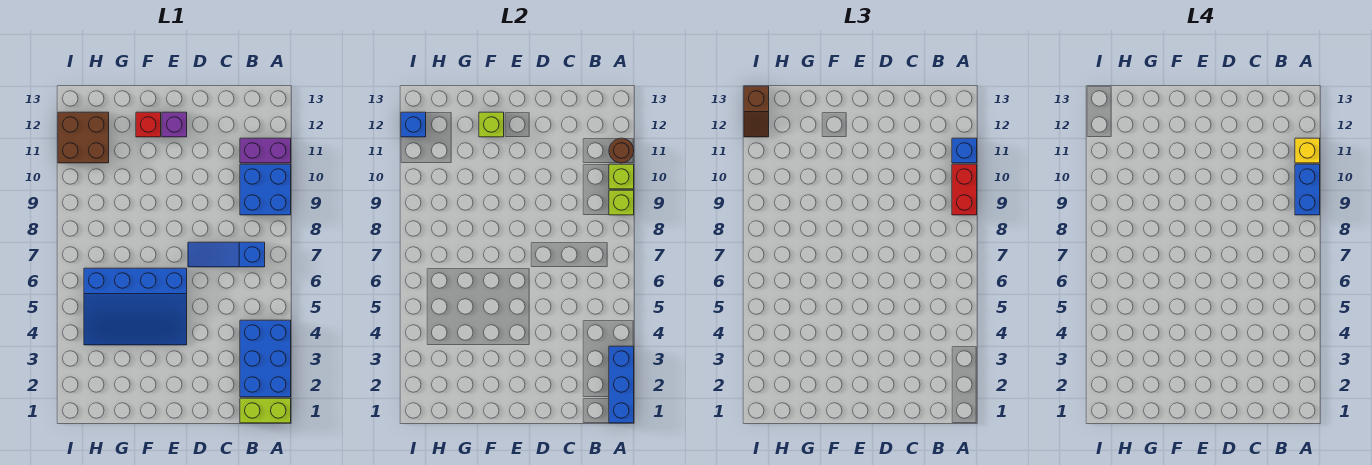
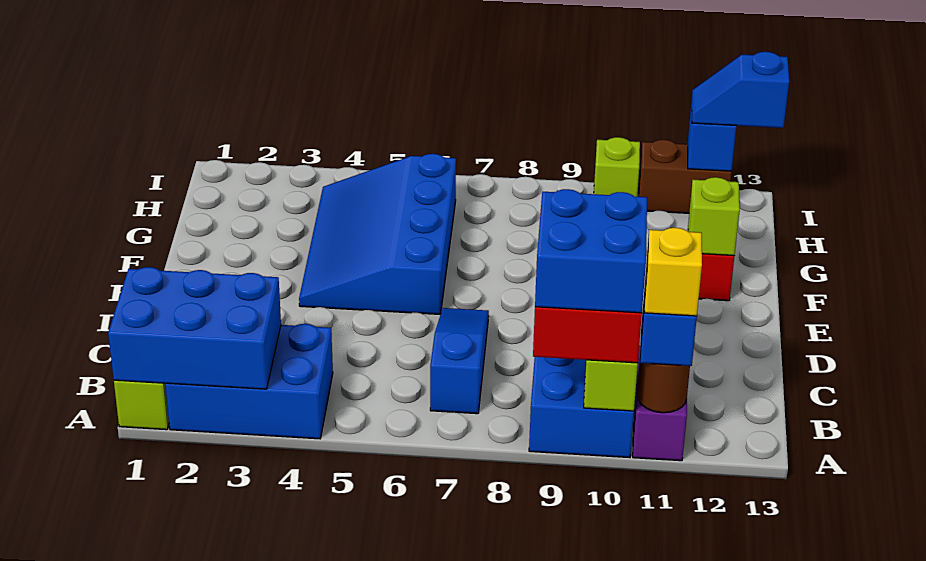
blue brick A1:A3 level 2 -> blue brick A1:B3 level 2
lime brick A9 level 2 -> lime brick I10 level 1
blue brick A9:A10 level 4 -> blue brick A9:B10 level 4
purple brick E12 level 1 -> none
brown brick H11:I12 level 1 -> brown brick I11:I12 level 1
brown slope I12:I13 level 3 top 13 -> blue slope I12:I13 level 3 top 13

